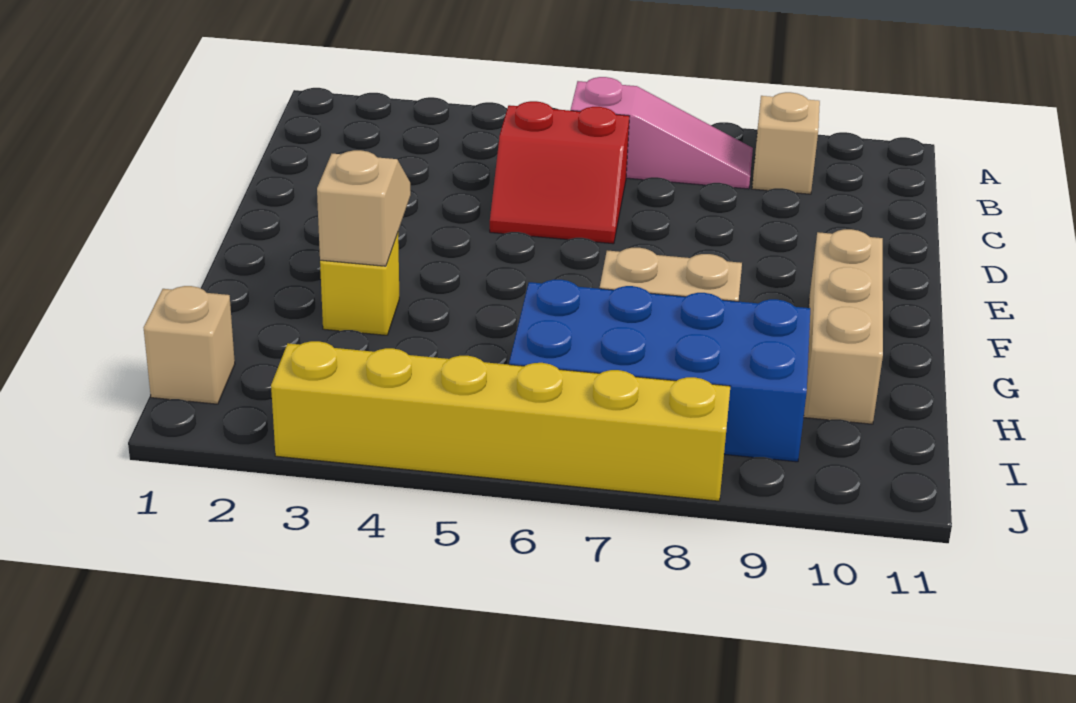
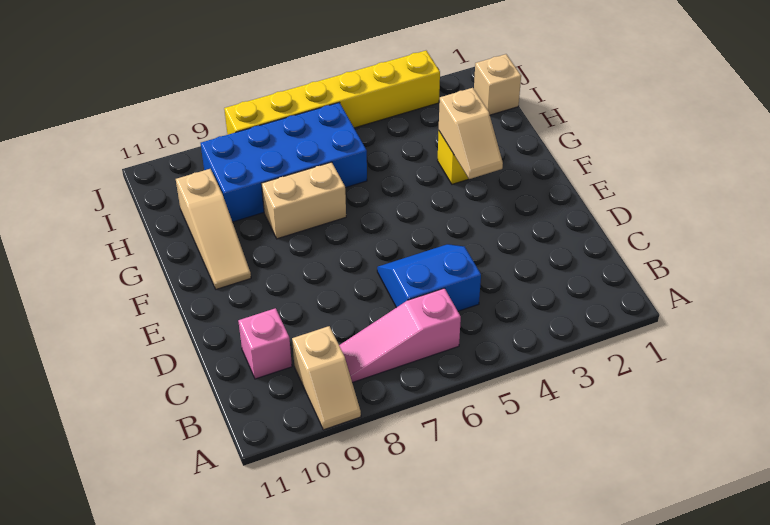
red slope C5:D6 level 1 top C -> blue slope C5:D6 level 1 top C
none -> pink brick C10 level 1
tan brick F10:H10 level 1 -> tan slope F10:H10 level 1 top H

